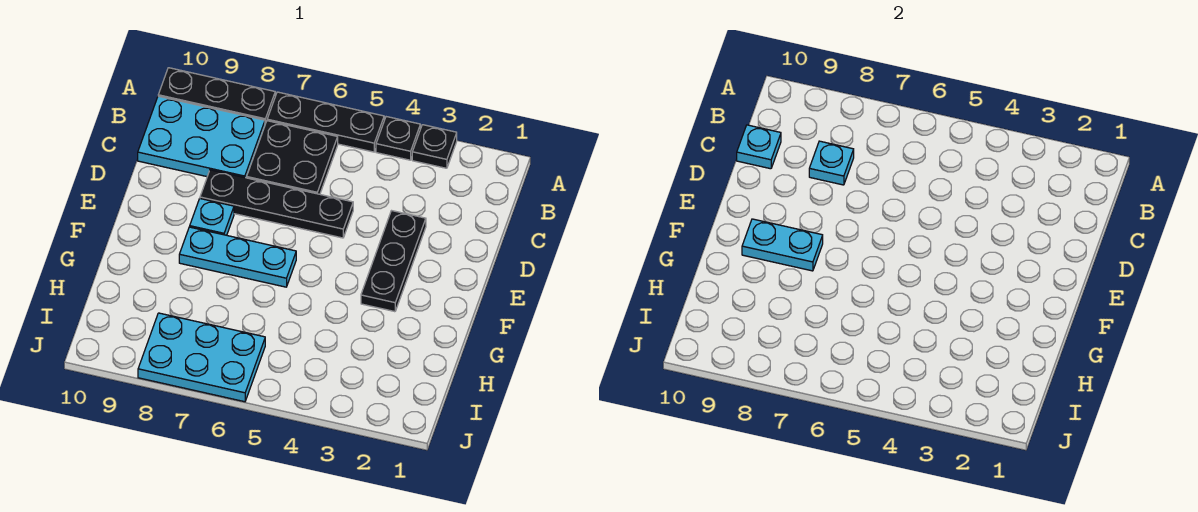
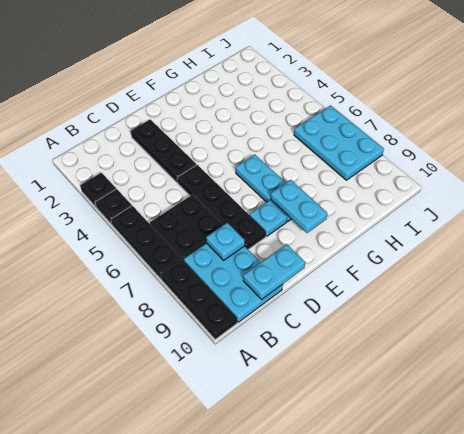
cyan plate C10 level 2 -> cyan plate C10:D10 level 2
black plate D3:F3 level 1 -> black plate D2:D4 level 1

